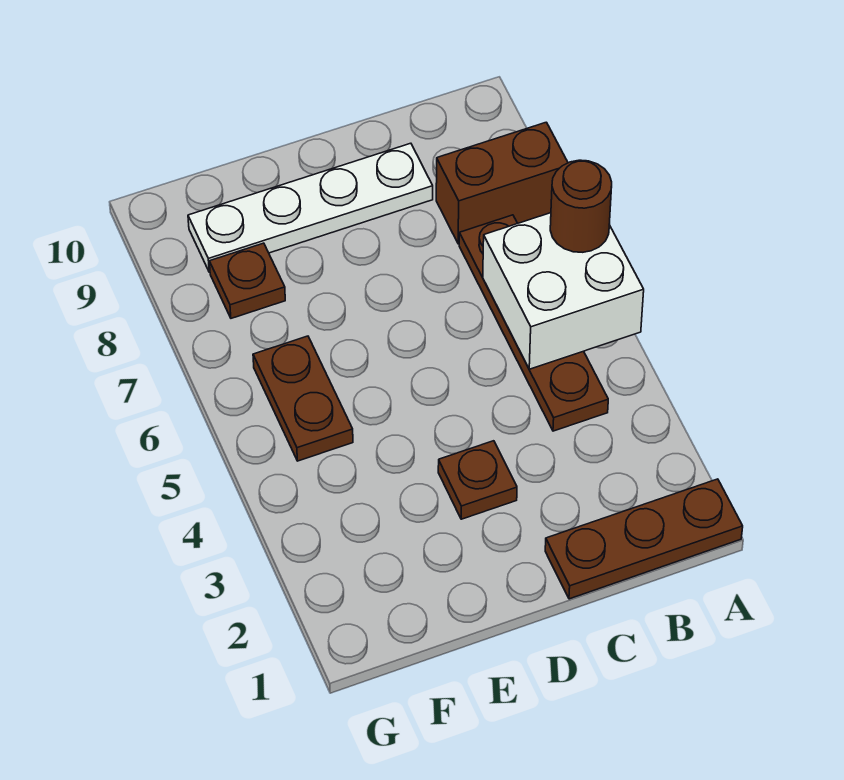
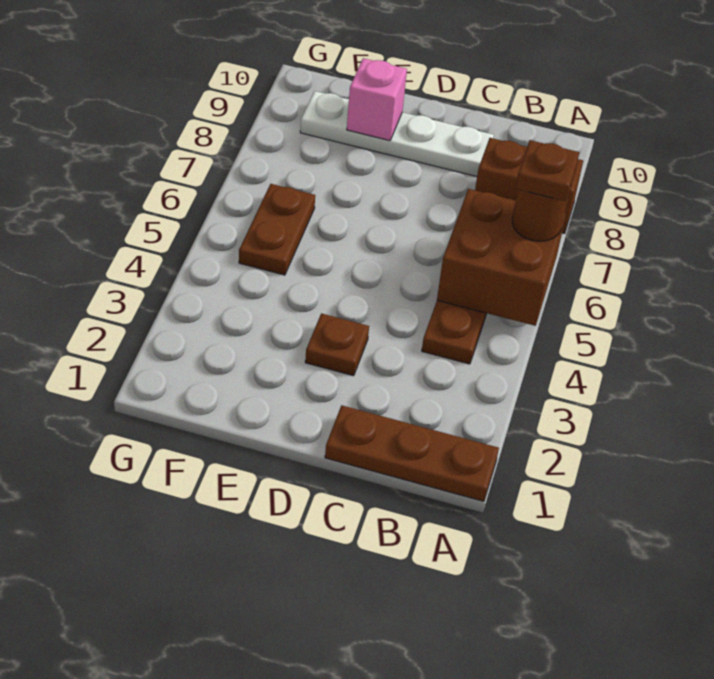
white brick A5:B6 level 2 -> brown brick A5:B6 level 2
none -> pink brick E9 level 2
brown plate F8 level 1 -> brown plate A6 level 4

